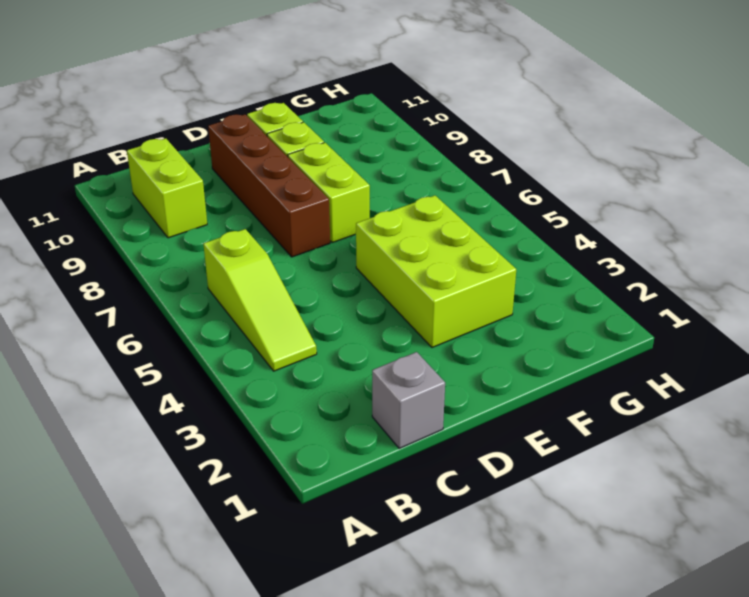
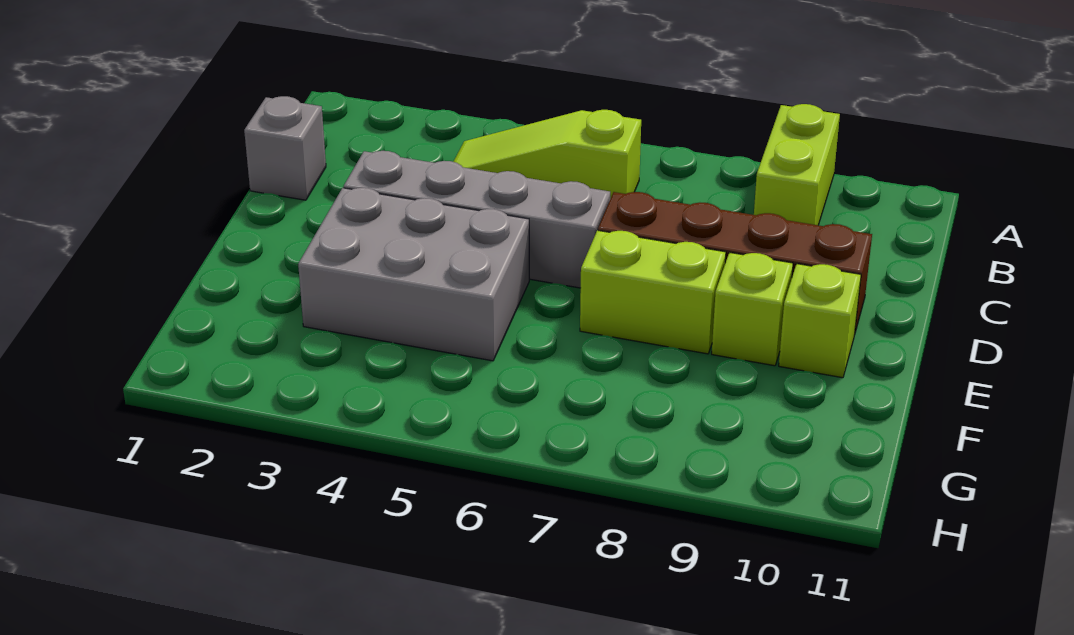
lime brick B9:B10 level 1 -> lime brick A9:B9 level 1
none -> grey brick D3:D6 level 1
lime brick E3:F5 level 1 -> grey brick E3:F5 level 1

